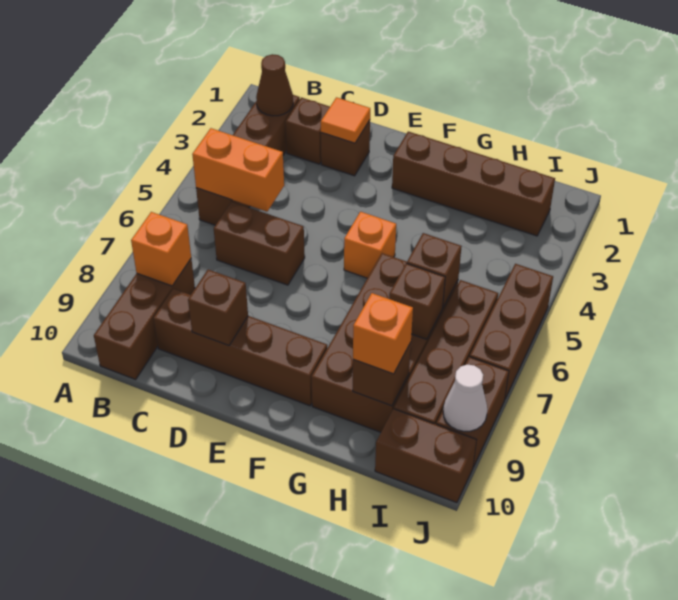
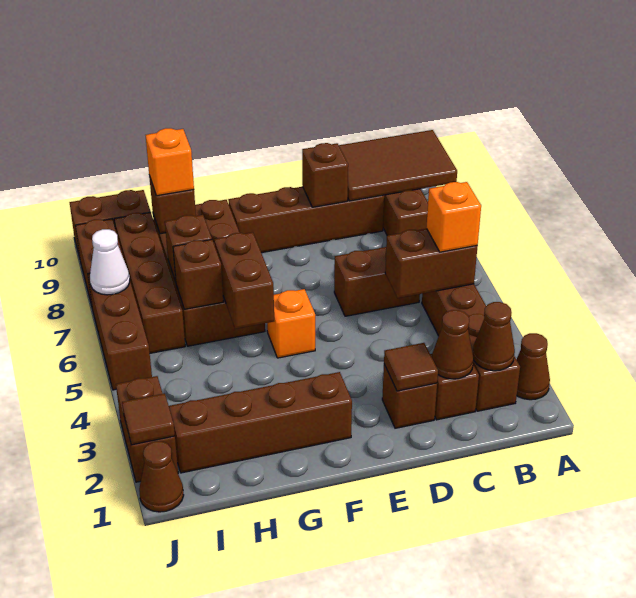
none -> brown cone A2 level 1
none -> brown tile A9:C10 level 2
orange brick B5:C5 level 2 -> brown brick B5:C5 level 2
orange brick B8 level 2 -> orange brick B5 level 3
none -> brown cone C2 level 2
orange tile D2 level 2 -> brown tile D2 level 2
none -> brown brick G5:G6 level 2
none -> brown cone J1 level 1
none -> brown brick J2:J3 level 1
none -> brown tile J2 level 2
white cone J9 level 2 -> white cone J7 level 2

